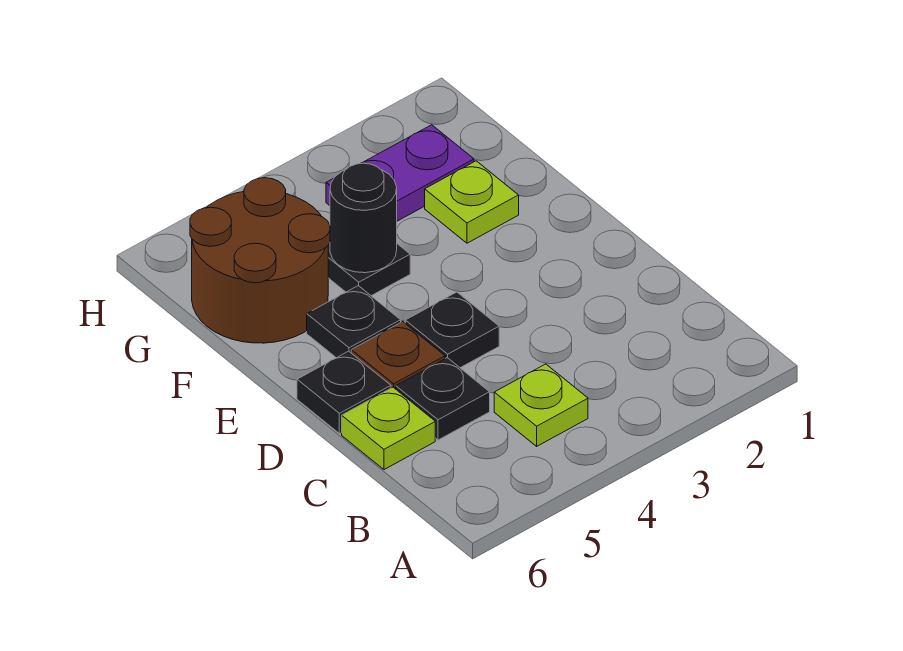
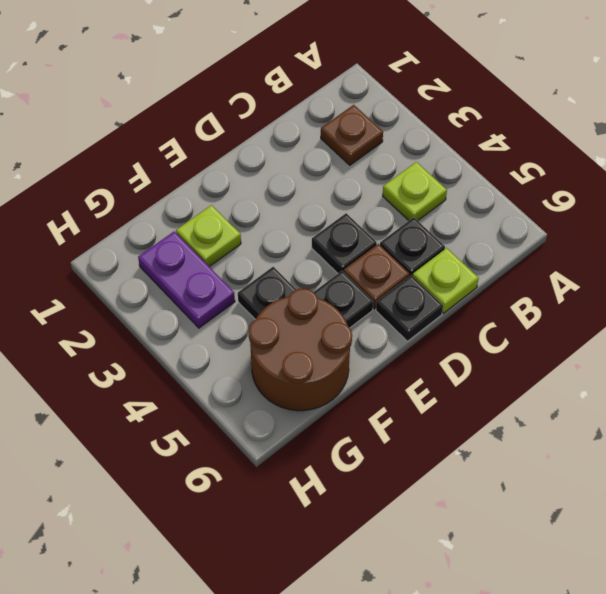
none -> brown plate B2 level 1
black round brick F4 level 2 -> none

